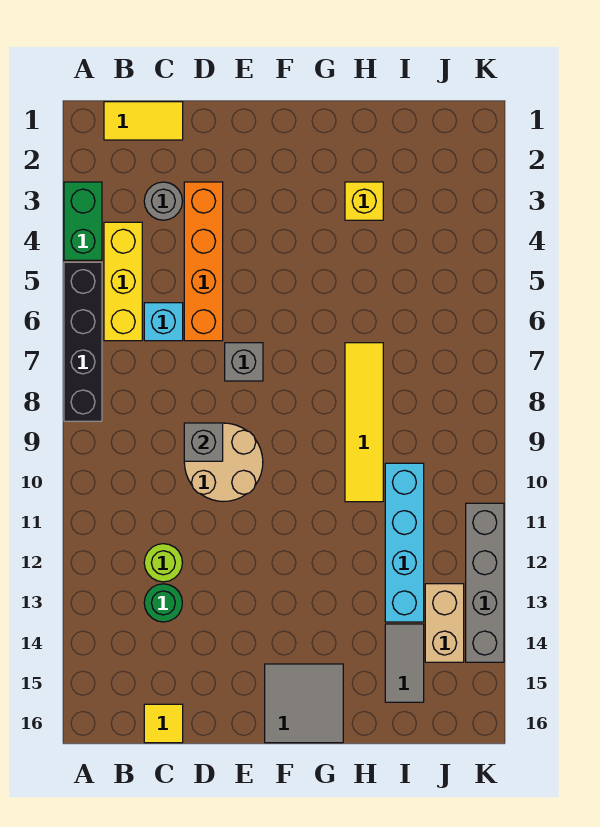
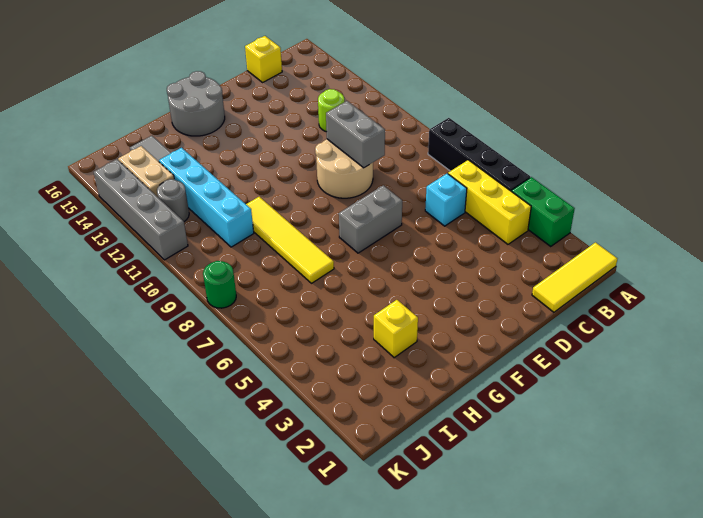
yellow tile B1:C1 level 1 -> yellow tile A1:C1 level 1
grey round brick C3 level 1 -> grey round brick J12 level 1
green round brick C13 level 1 -> green round brick K8 level 1
yellow tile C16 level 1 -> yellow brick C16 level 1
orange brick D3:D6 level 1 -> none
grey brick D9 level 2 -> grey brick D9:D10 level 2
grey brick E7 level 1 -> grey brick E7:F7 level 1
grey tile F15:G16 level 1 -> grey round brick F15:G16 level 1

